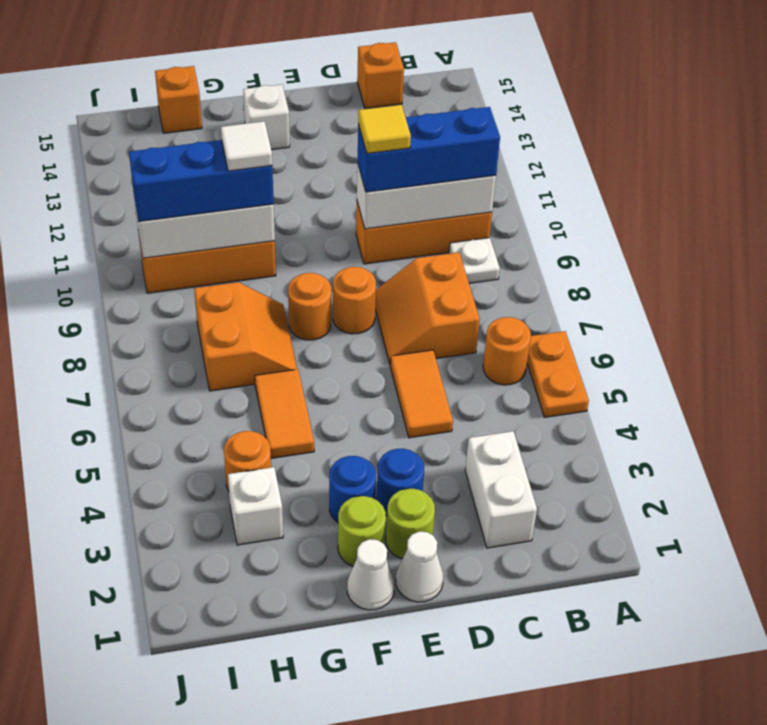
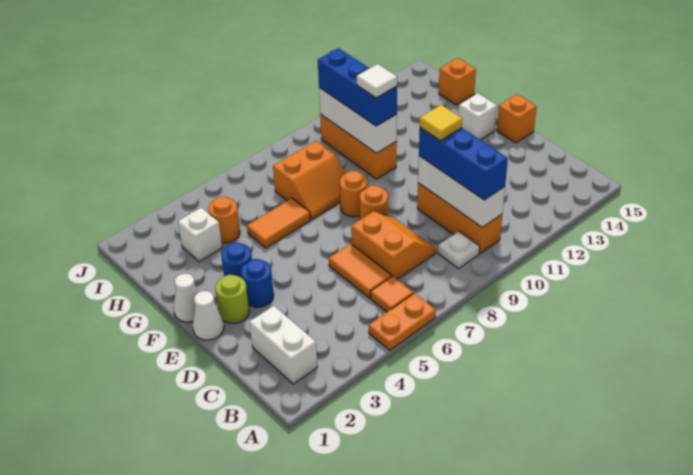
orange round brick B6 level 1 -> orange tile B6 level 1
white brick C2:C3 level 1 -> white brick B2:C2 level 1
orange slope C7:D8 level 1 top C -> orange slope C7:D8 level 1 top 7
orange brick C15 level 1 -> orange brick E15 level 1
orange tile D5:D6 level 1 -> orange tile C6:D6 level 1
lime round brick F2 level 1 -> none

